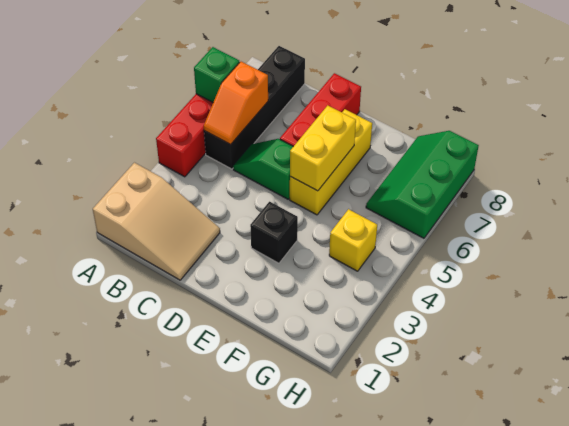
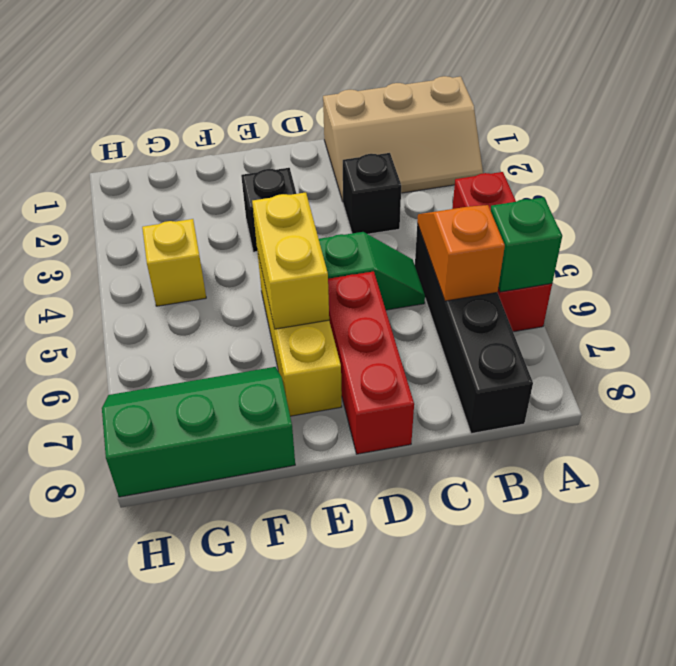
tan slope A1:C2 level 1 top A -> tan slope A1:C2 level 1 top 1
none -> black brick C3 level 1
green slope G6:H8 level 1 top H -> green slope F7:H8 level 1 top 8

